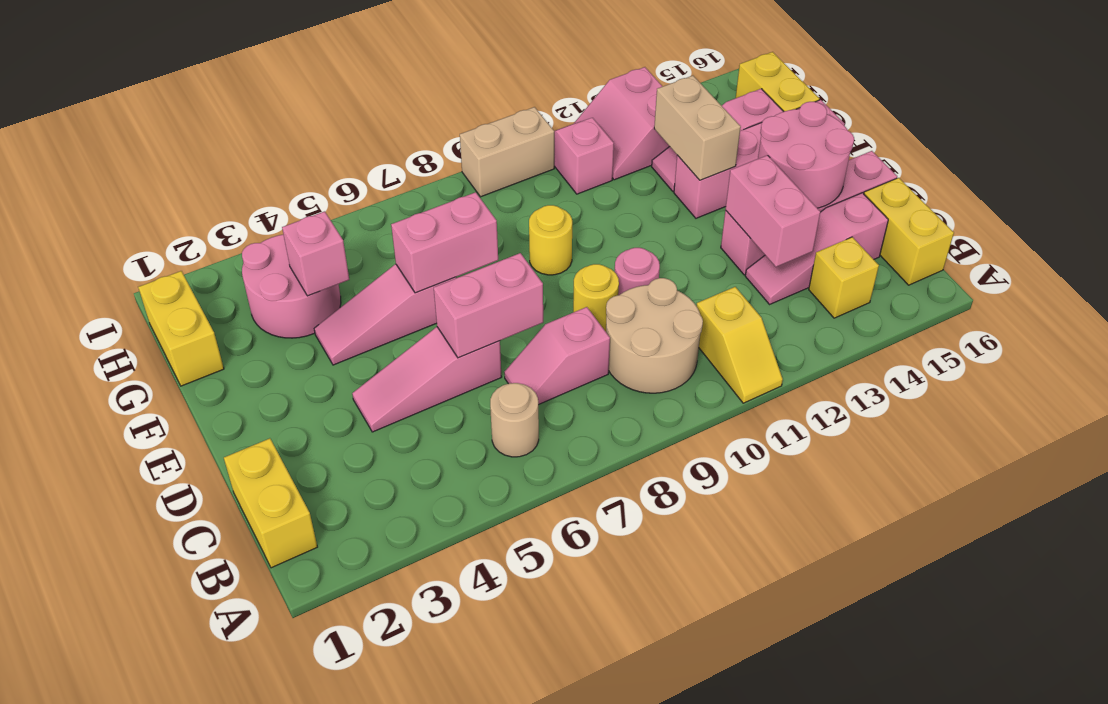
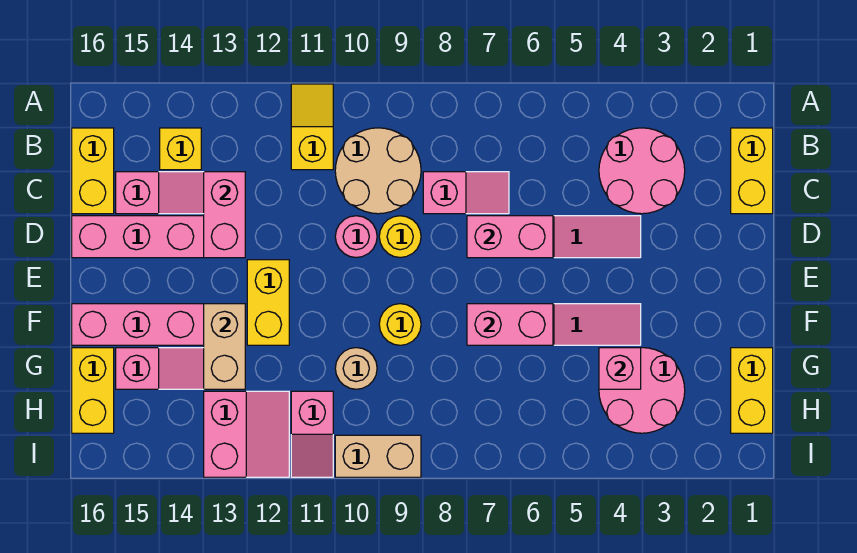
tan round brick B6 level 1 -> tan round brick G10 level 1
pink round brick D14:E15 level 2 -> pink round brick B3:C4 level 1
none -> yellow brick E12:F12 level 1

